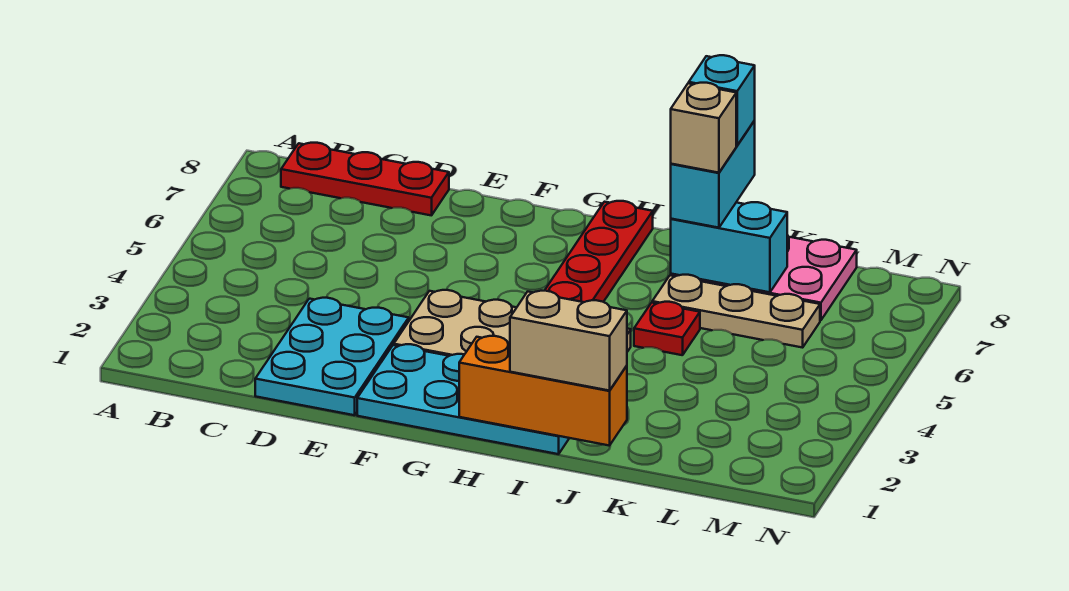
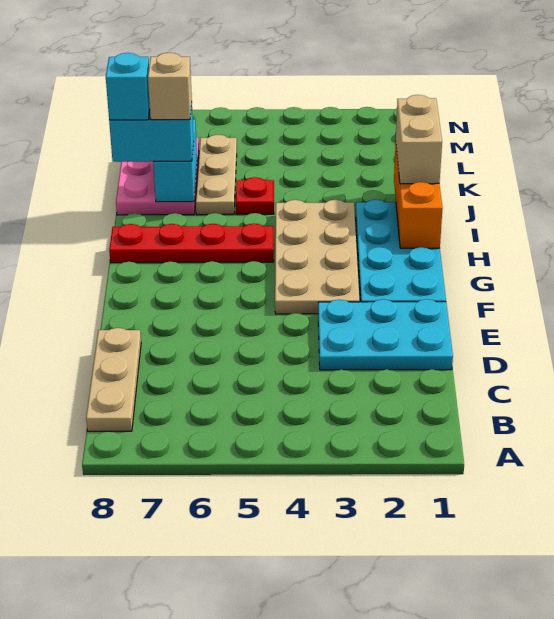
red plate B8:D8 level 1 -> tan plate B8:D8 level 1

